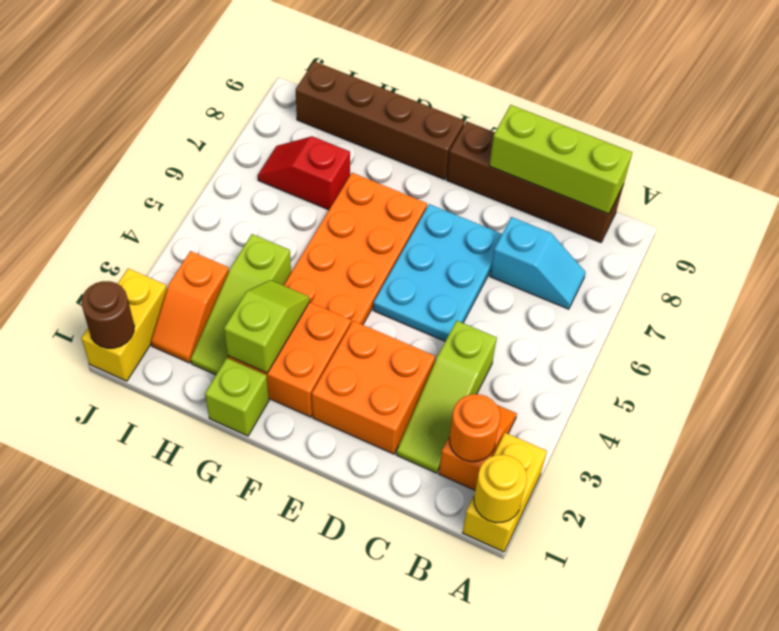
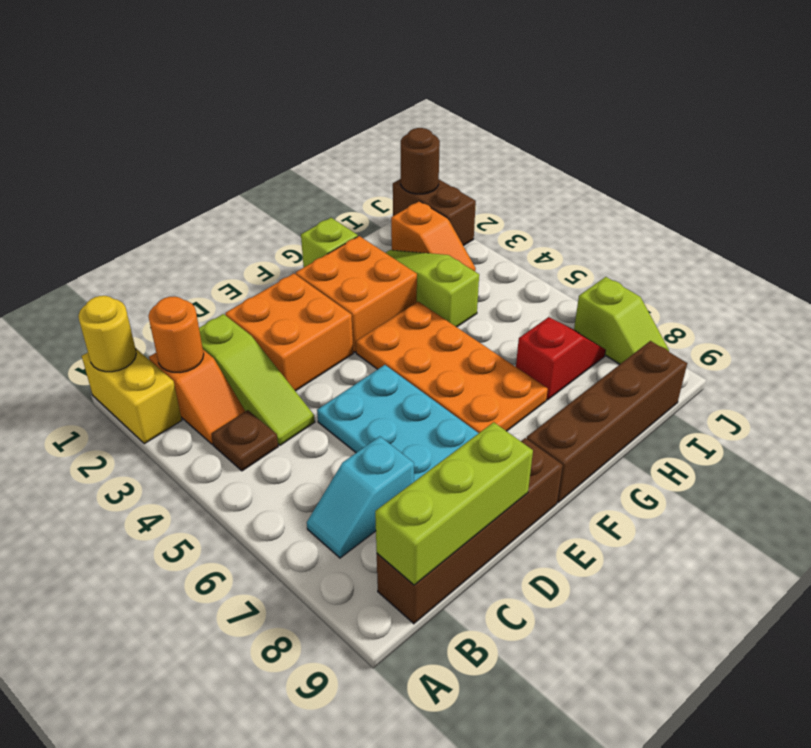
none -> brown plate B4 level 1
lime slope C2:C4 level 1 top 4 -> lime slope C2:C4 level 1 top 2
lime slope G2:G3 level 2 top 2 -> lime slope J7:J8 level 1 top 7
orange slope I2:I3 level 1 top 3 -> orange slope I2:I3 level 1 top 2
yellow brick J1:J2 level 1 -> brown brick J1:J2 level 1

